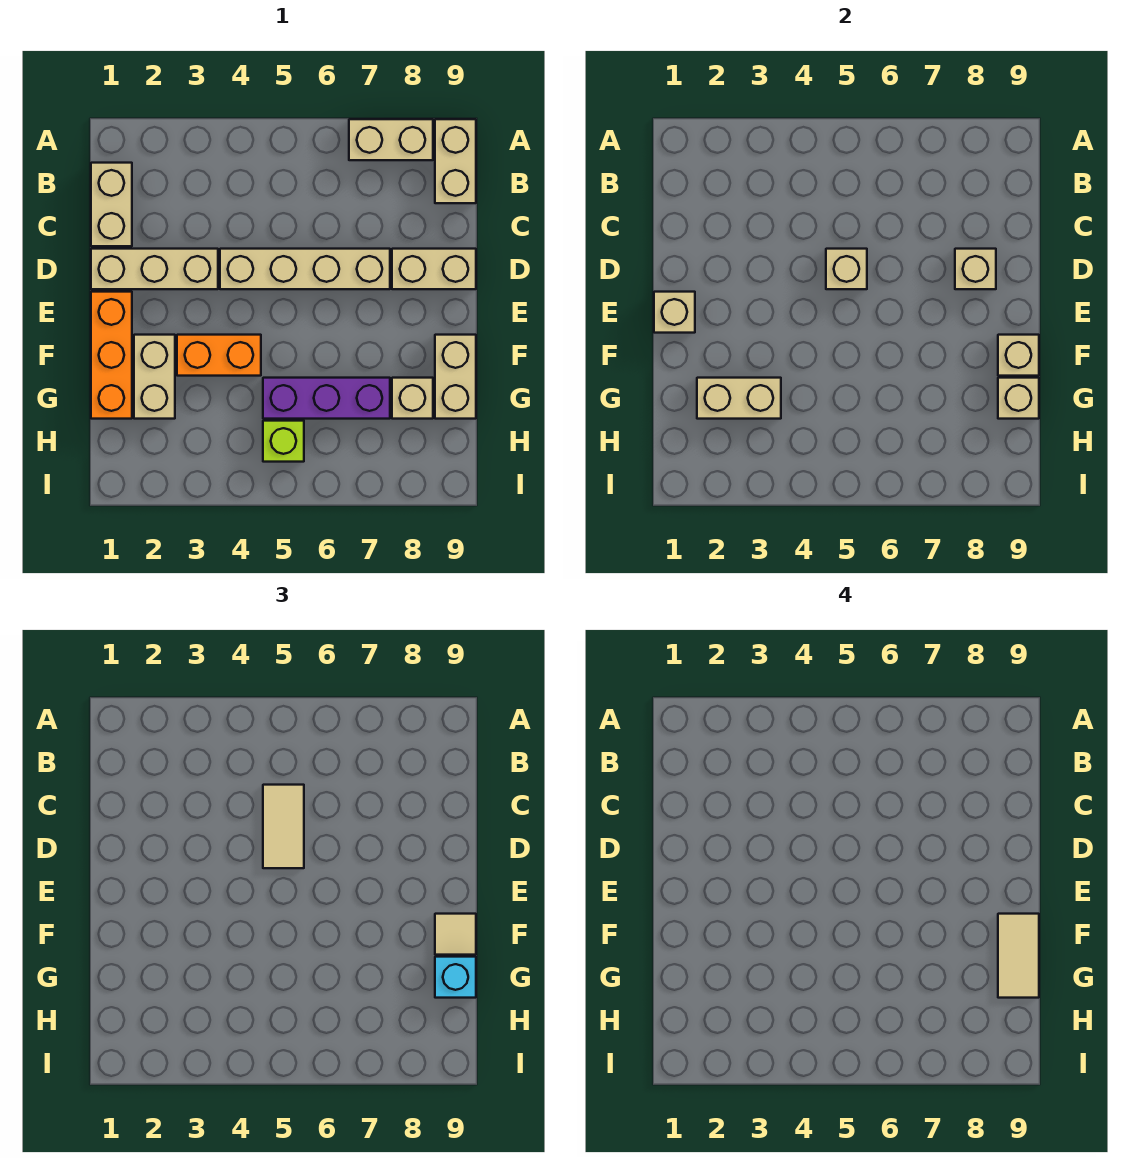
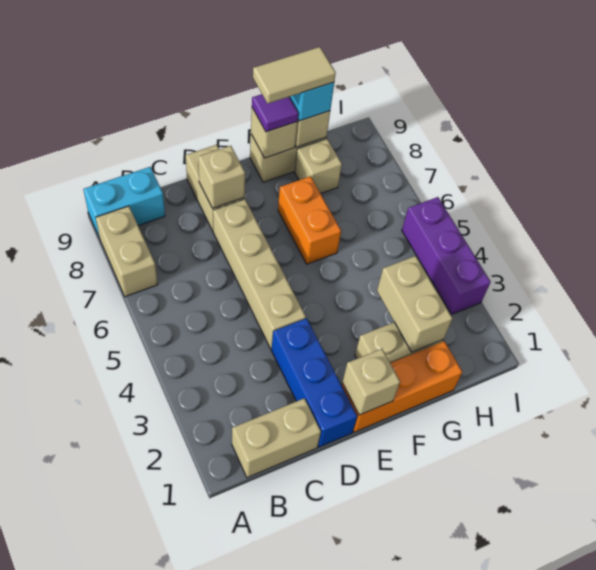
tan brick A9:B9 level 1 -> cyan brick A9:B9 level 1
tan tile C5:D5 level 3 -> none
tan brick D1:D3 level 1 -> blue brick D1:D3 level 1
tan brick D5 level 2 -> none
orange brick F3:F4 level 1 -> orange brick F6:F7 level 1
tan tile F9 level 3 -> purple tile F9 level 3
purple brick G5:G7 level 1 -> purple brick I3:I5 level 1
lime brick H5 level 1 -> none

